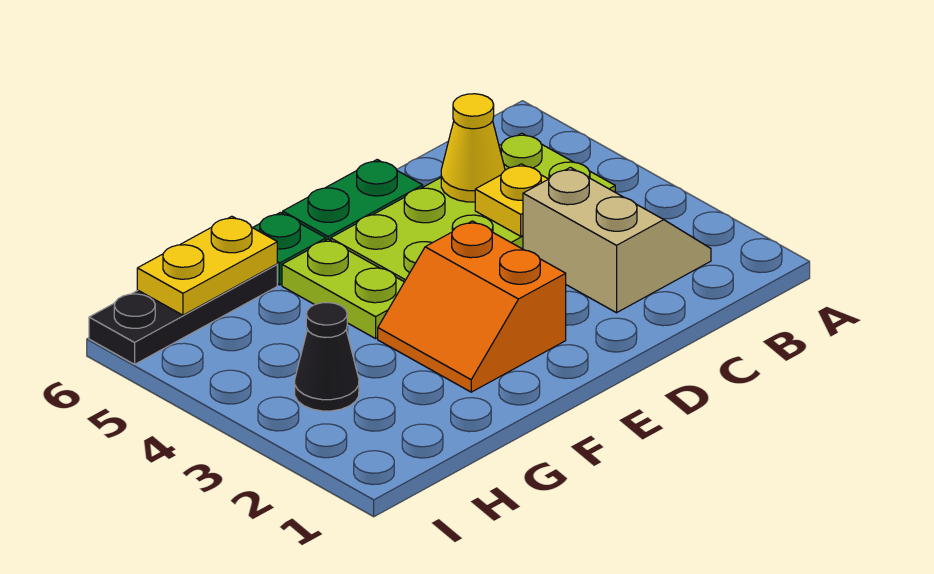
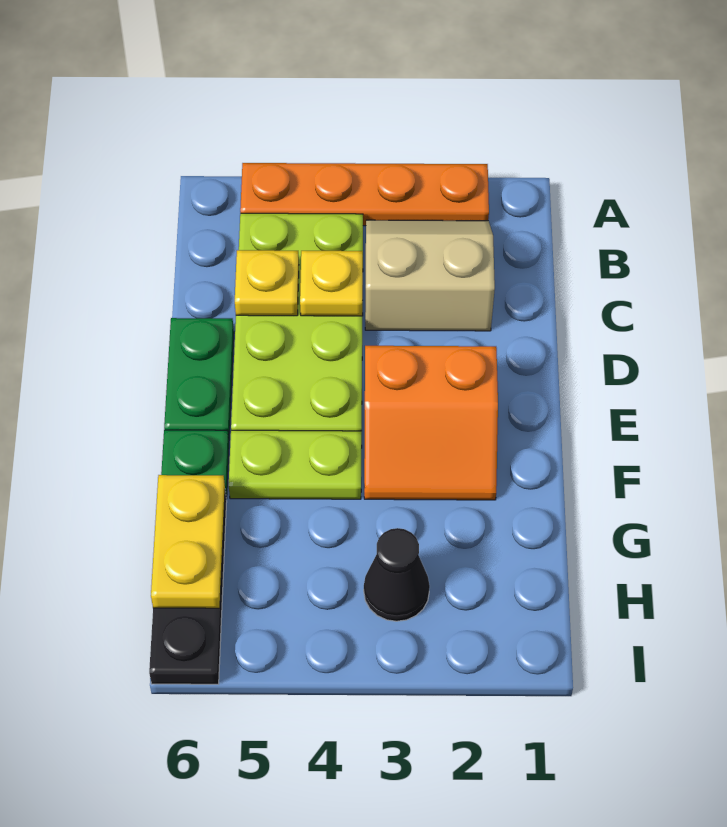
none -> orange plate A2:A5 level 1
yellow cone C5 level 2 -> yellow plate C5 level 2

